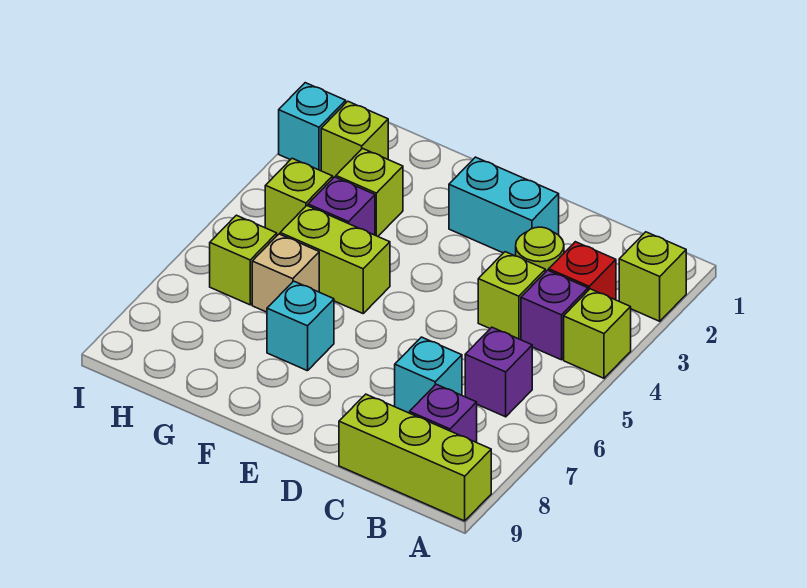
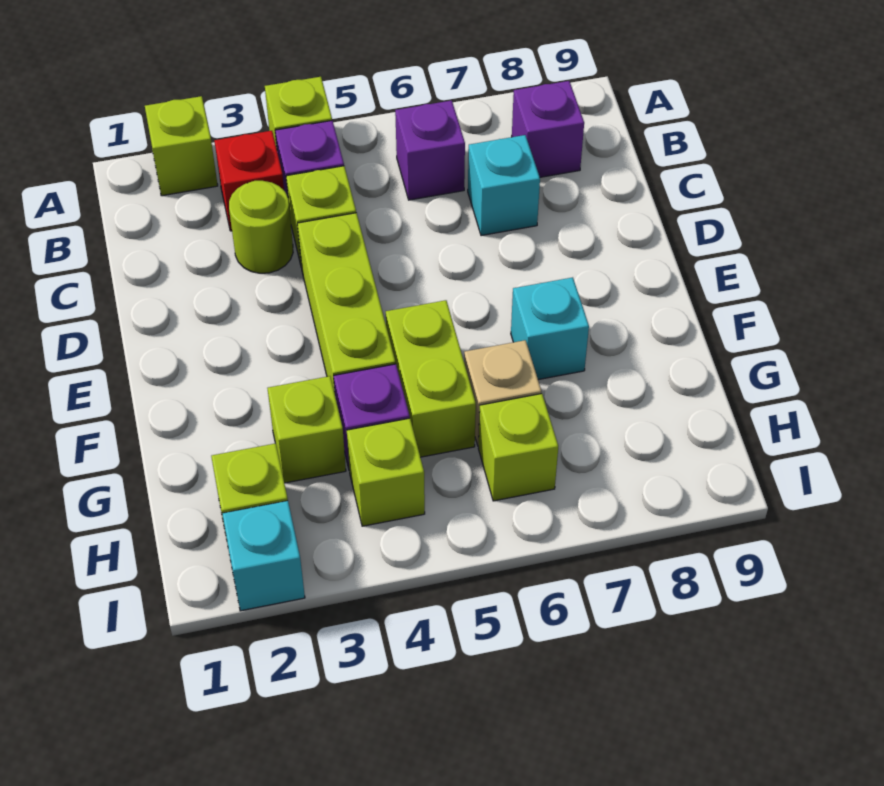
lime brick A9:C9 level 1 -> lime brick D4:F4 level 1
cyan brick D2:E2 level 1 -> none

